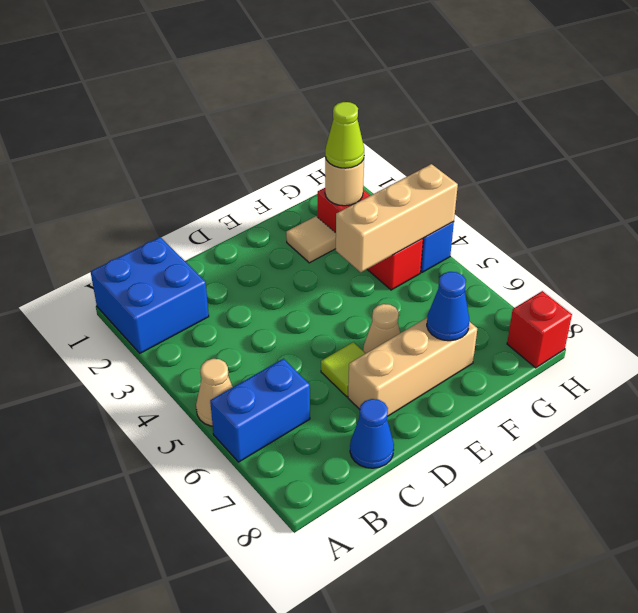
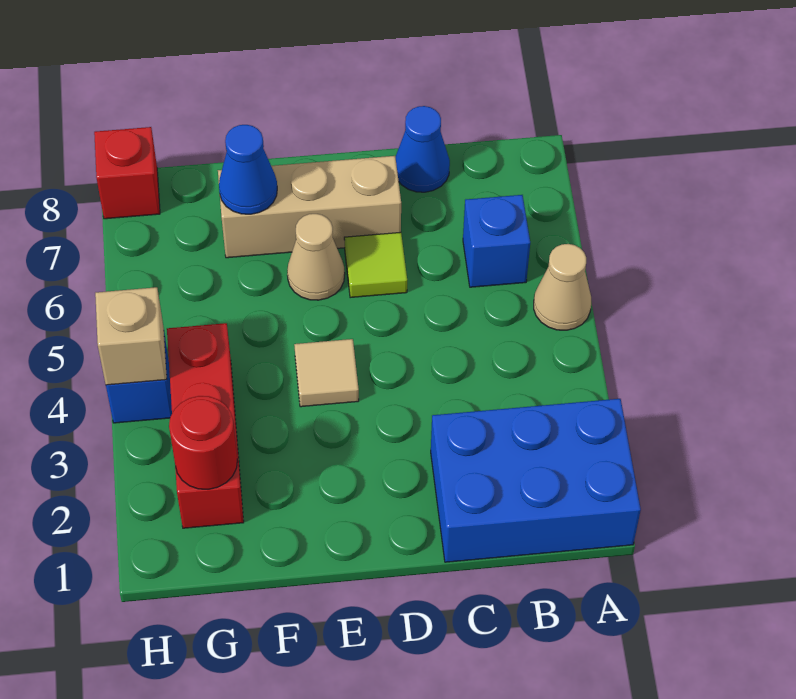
blue brick A1:B2 level 1 -> blue brick A1:C2 level 1
blue brick A6:B6 level 1 -> blue brick B6 level 1
tan tile F2 level 1 -> tan tile E4 level 1
tan brick F4:H4 level 2 -> tan brick H4 level 2
tan round brick G2 level 2 -> red round brick G2 level 2
lime cone G2 level 3 -> none

